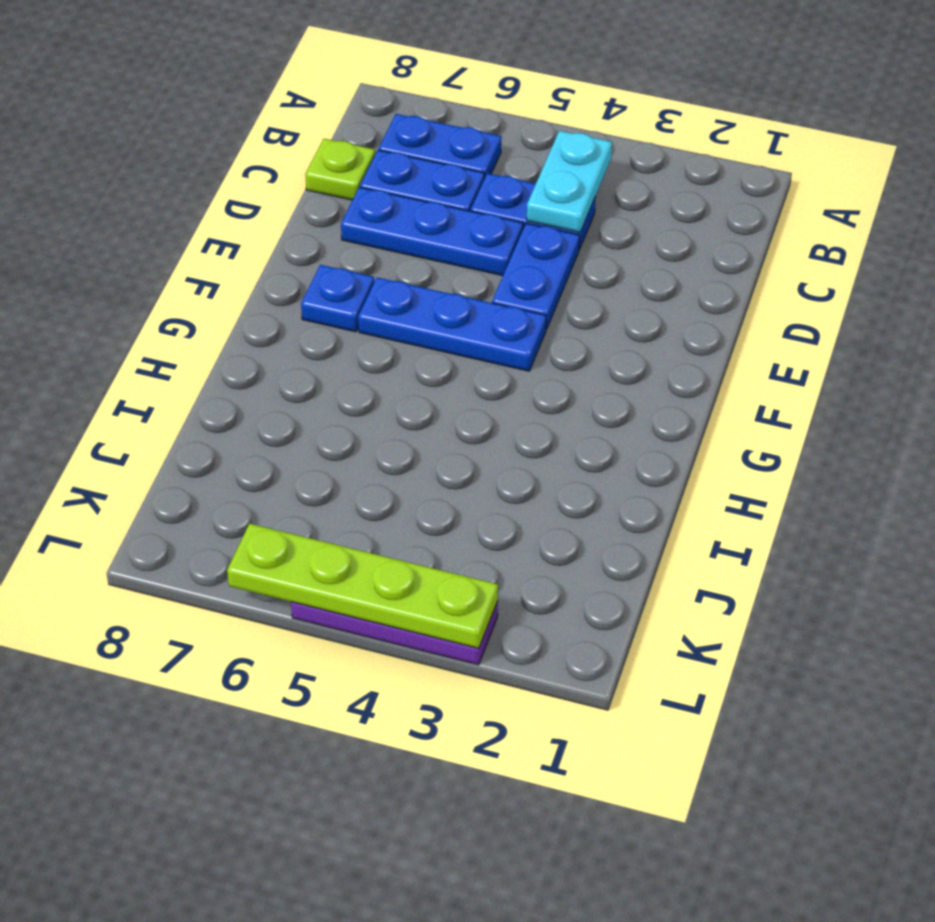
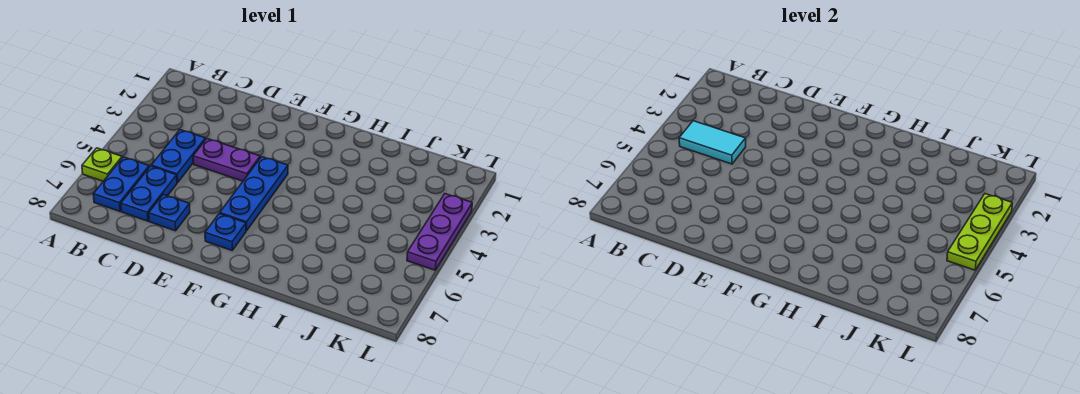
cyan plate B4:C4 level 2 -> cyan tile B4:C4 level 2
lime plate C8 level 1 -> lime plate A6 level 1
blue plate D4:E4 level 1 -> purple plate D4:E4 level 1
blue plate D5:D7 level 1 -> blue plate D7 level 1
lime plate L3:L6 level 2 -> lime plate L3:L5 level 2

